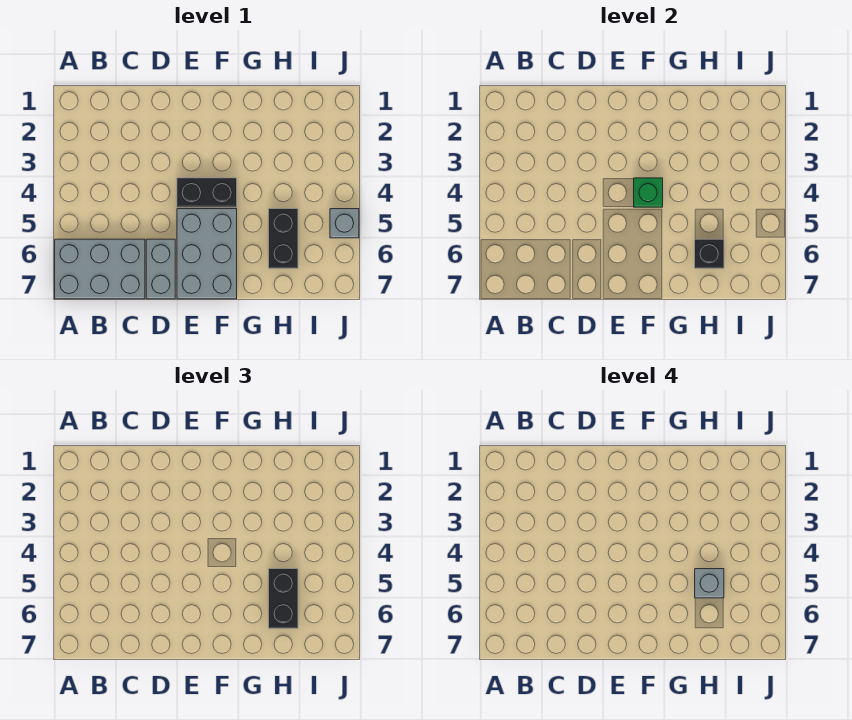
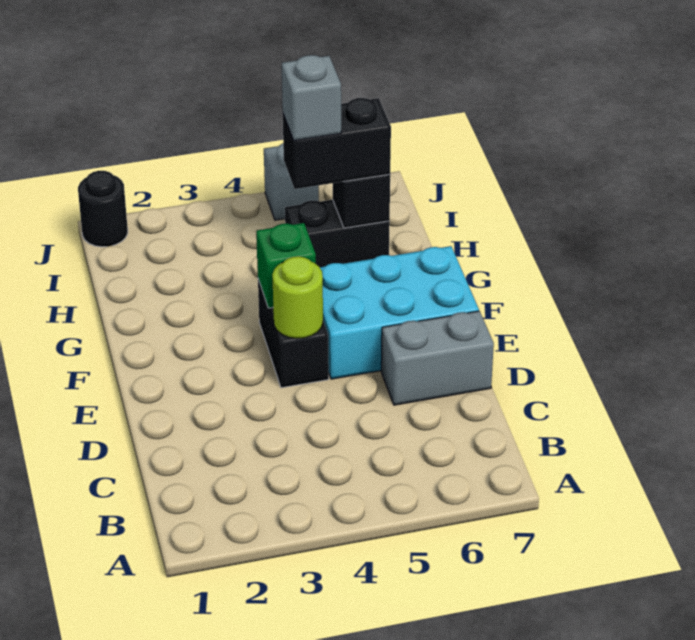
grey brick A6:C7 level 1 -> none
none -> lime round brick E4 level 2
grey brick E5:F7 level 1 -> cyan brick E5:F7 level 1
none -> black round brick J1 level 1

